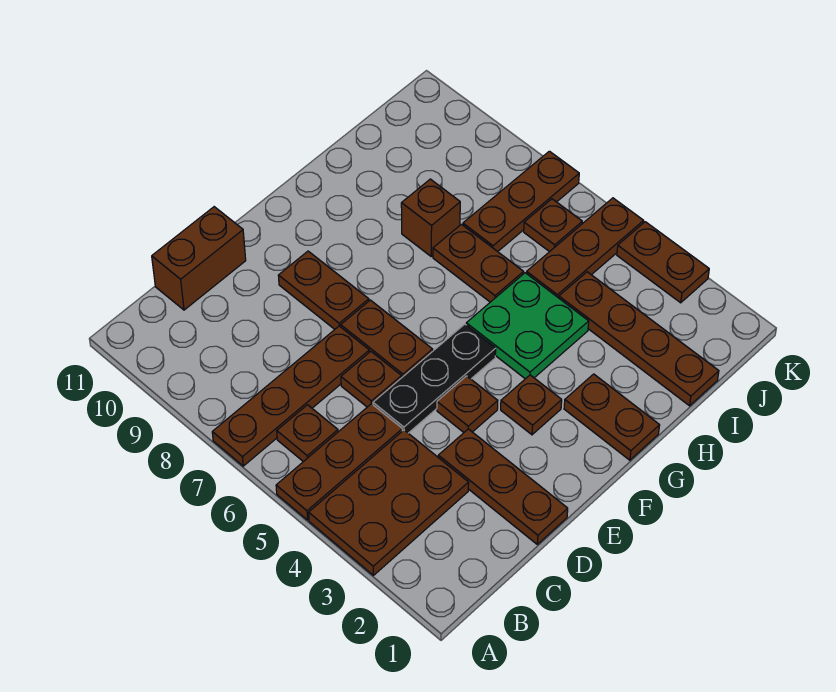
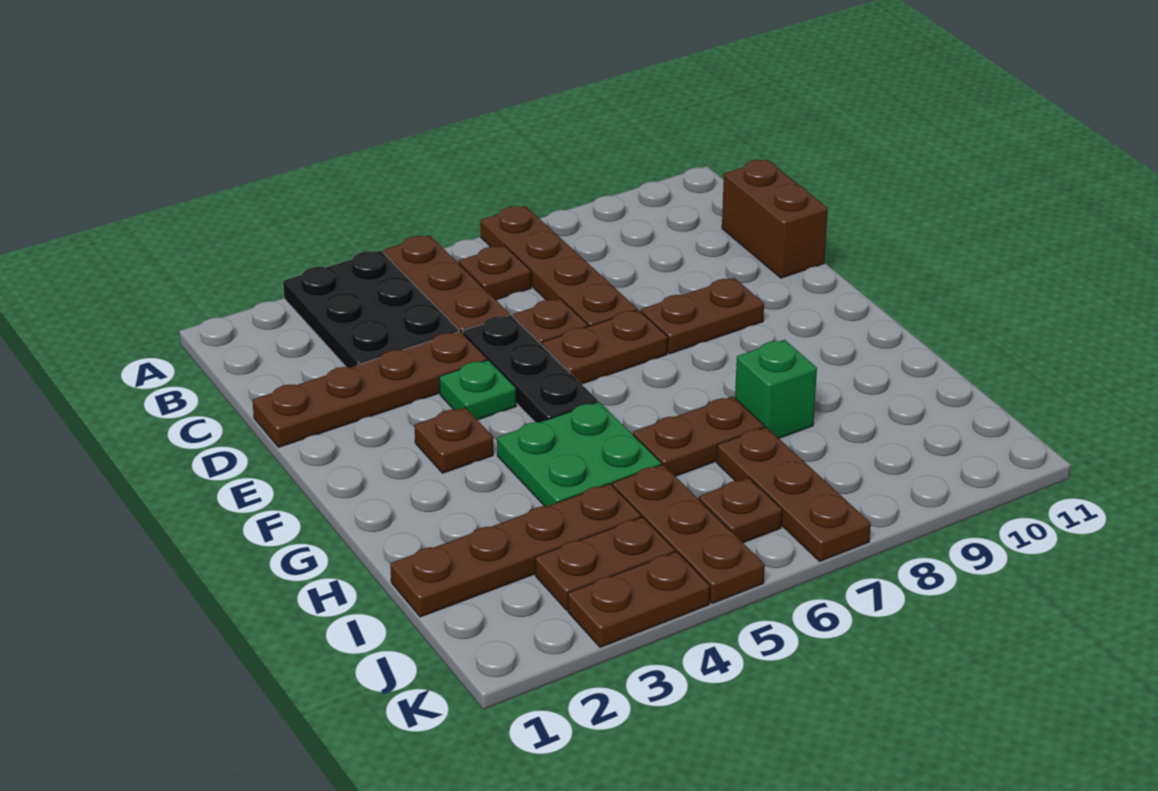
brown plate A3:C4 level 1 -> black plate A3:C4 level 1
brown plate D1:D3 level 1 -> brown plate D1:D4 level 1
brown plate E4 level 1 -> green plate E4 level 1
brown plate G1:G2 level 1 -> brown plate J3:J4 level 1
brown brick H8 level 1 -> green brick H8 level 1

